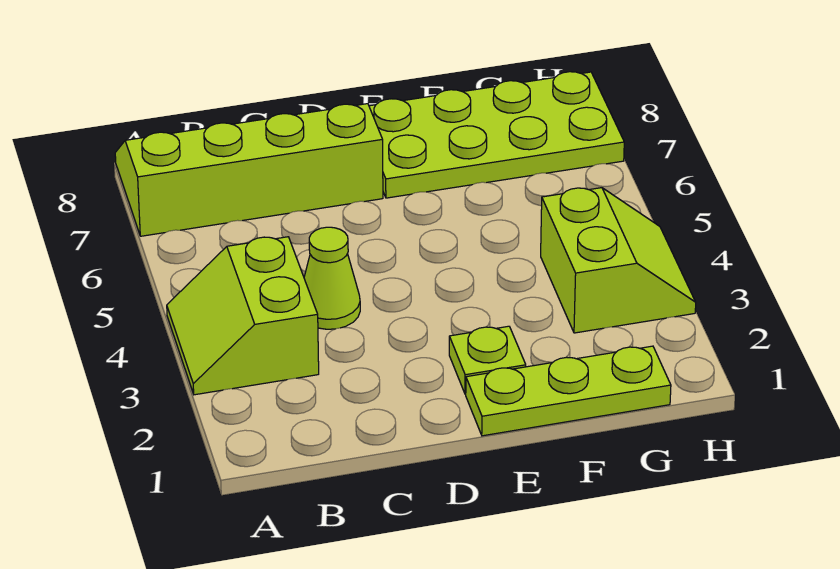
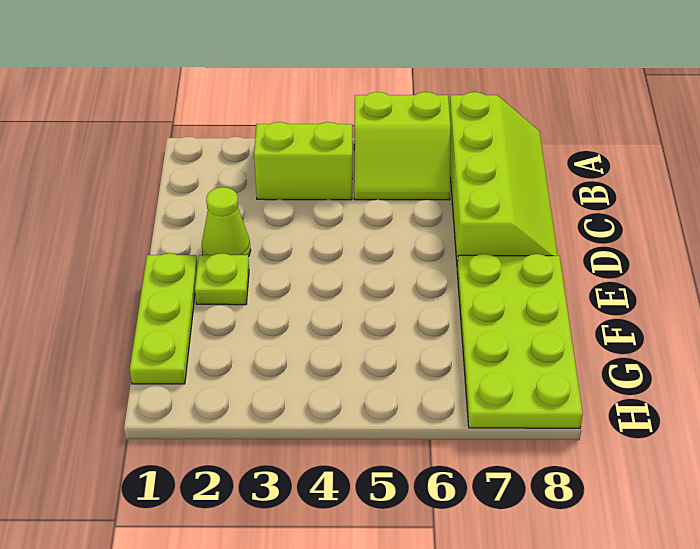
lime cone C4 level 1 -> lime cone D2 level 1
lime slope G3:H4 level 1 top G -> lime slope A5:B6 level 1 top A

